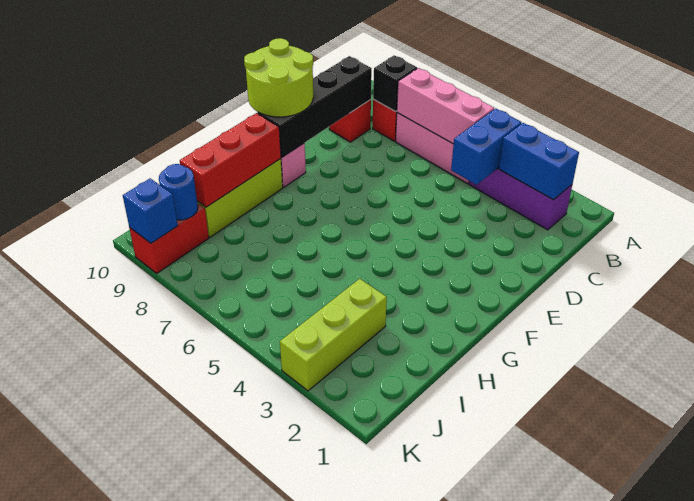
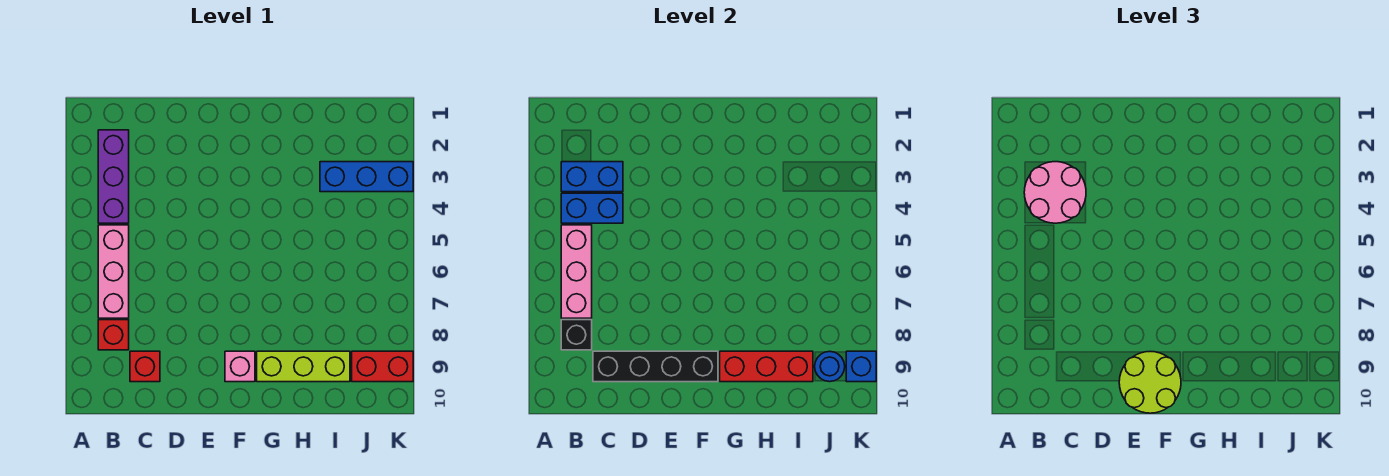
blue brick B2:B3 level 2 -> blue brick B3:C3 level 2
none -> pink round brick B3:C4 level 3
lime brick I3:K3 level 1 -> blue brick I3:K3 level 1

